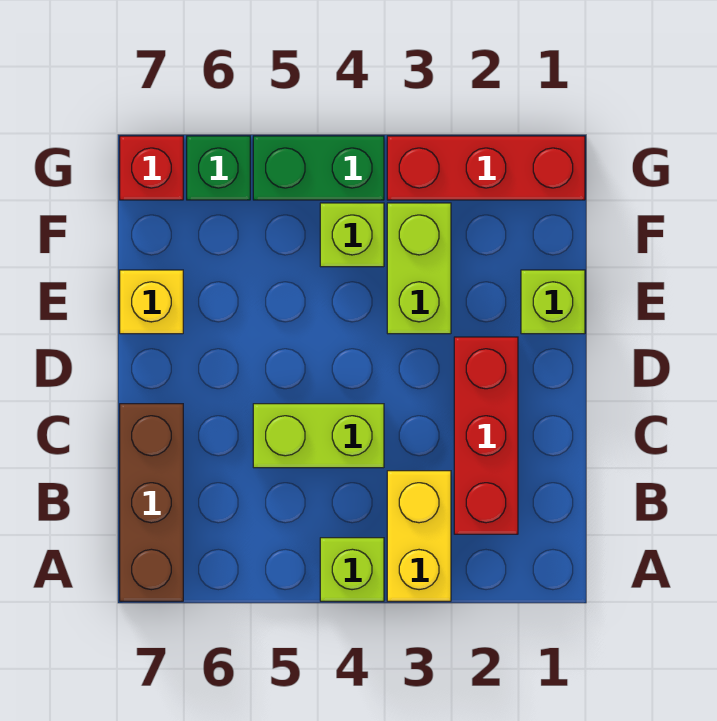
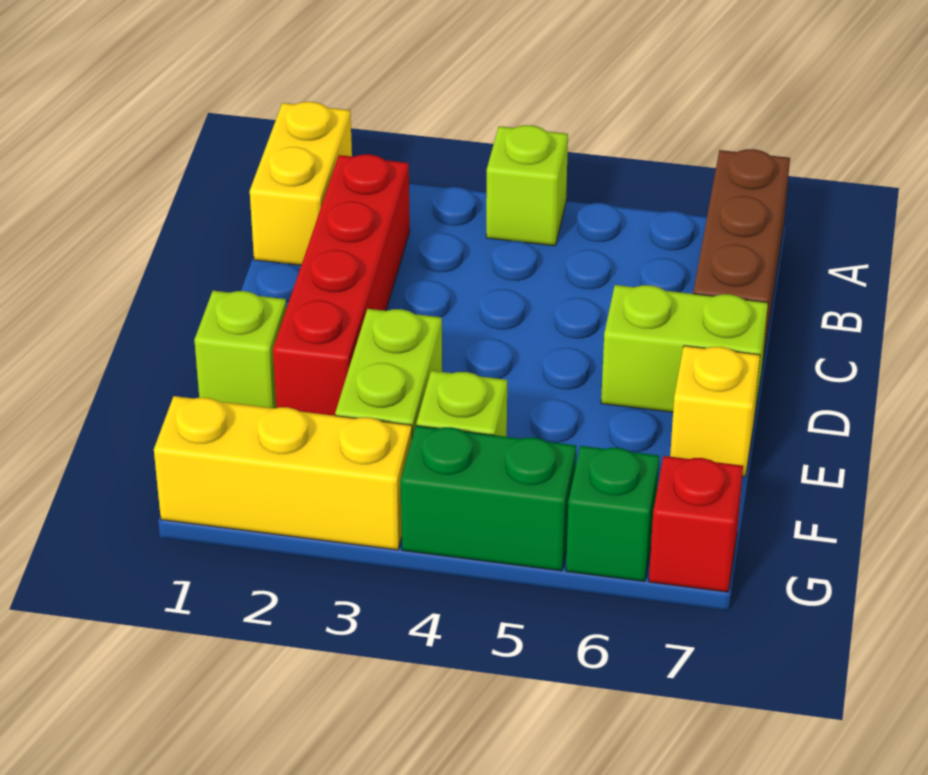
yellow brick A3:B3 level 1 -> yellow brick A1:B1 level 1
red brick B2:D2 level 1 -> red brick B2:E2 level 1
lime brick C4:C5 level 1 -> lime brick D6:D7 level 1
red brick G1:G3 level 1 -> yellow brick G1:G3 level 1

